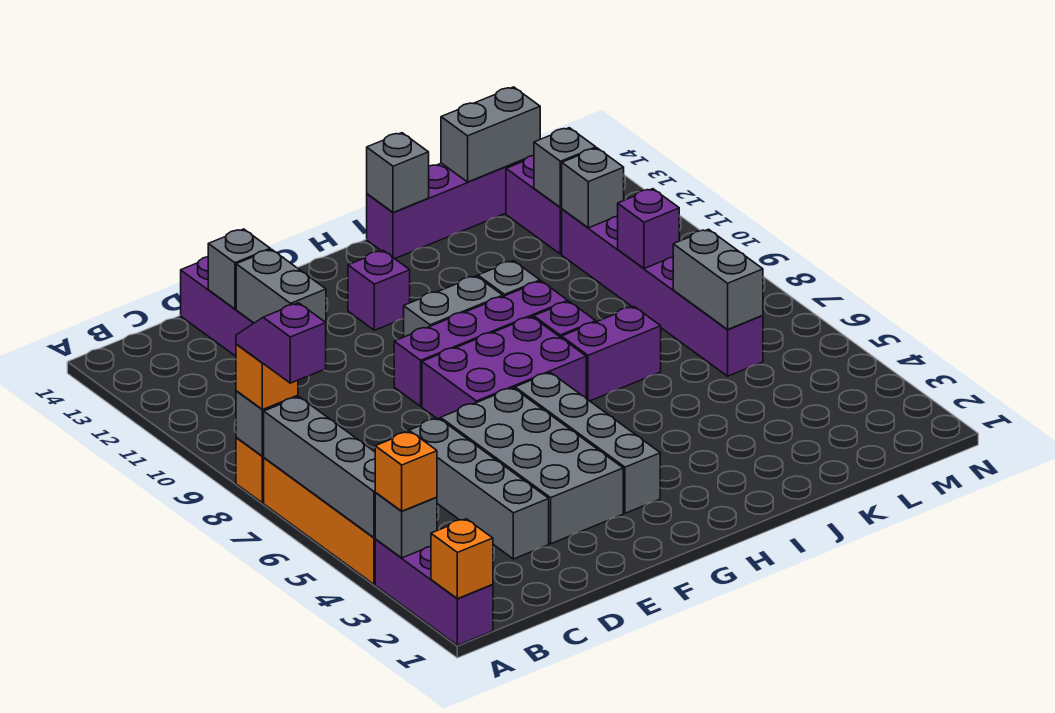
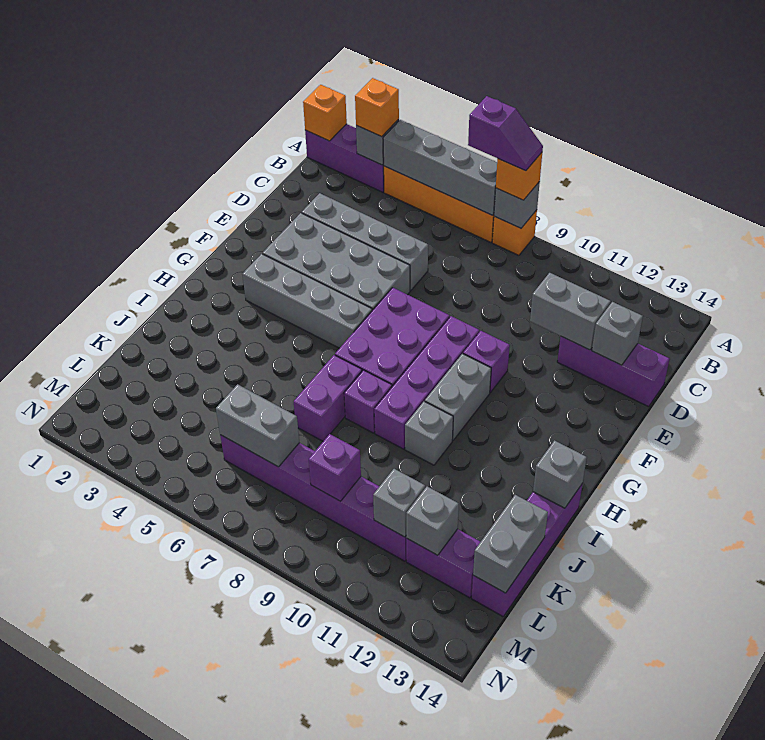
purple brick G12 level 1 -> purple brick F10 level 1

